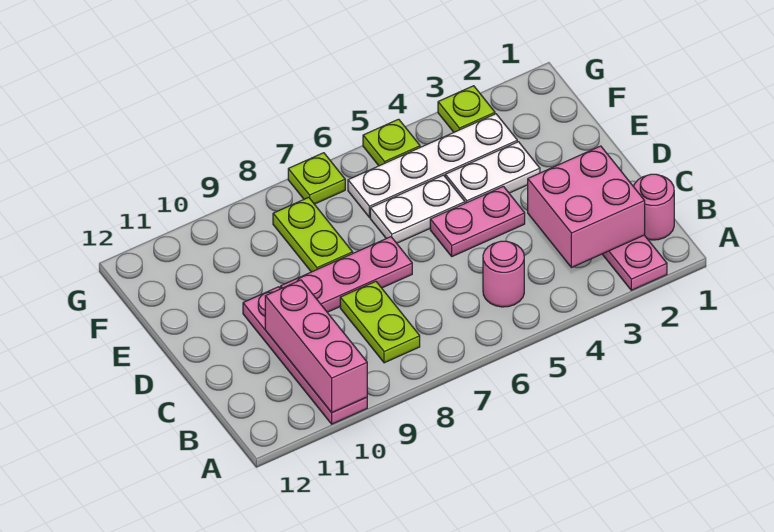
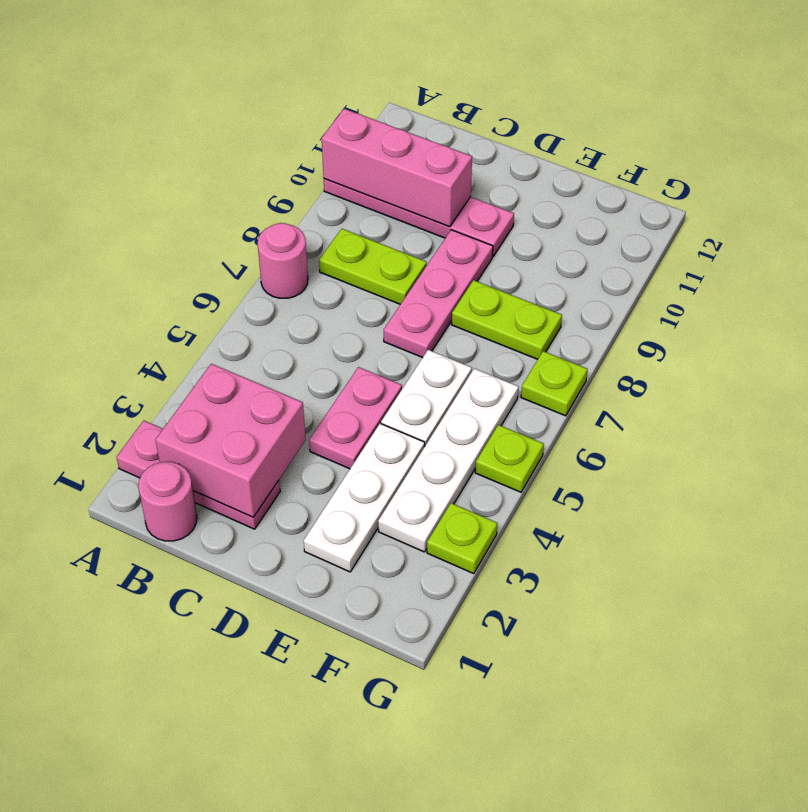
pink round brick B5 level 1 -> pink round brick A7 level 1
white plate E3:E4 level 1 -> white plate E2:E4 level 1

